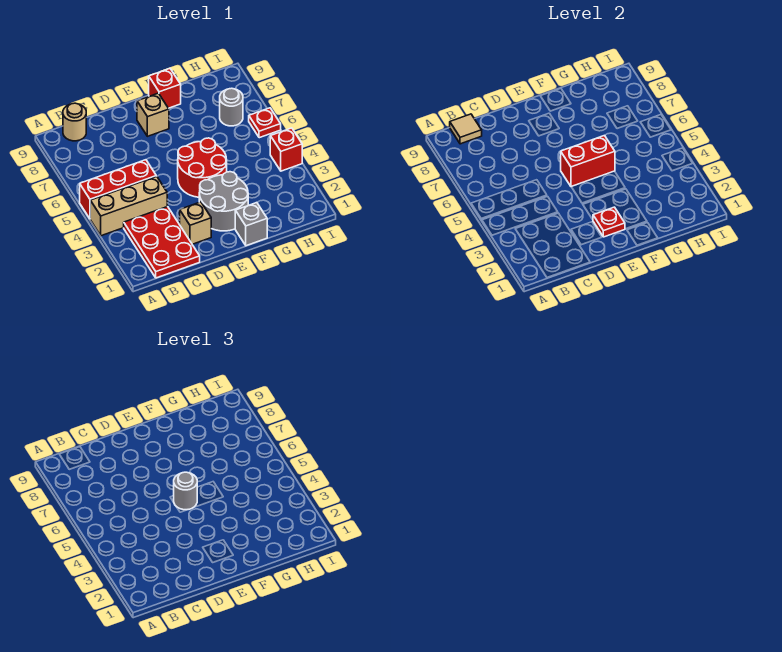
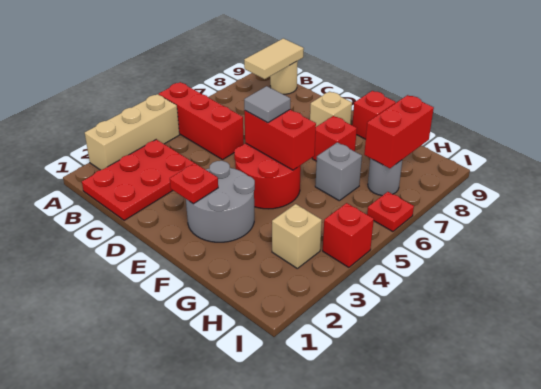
tan brick A4:C4 level 1 -> tan brick A2:A4 level 1
tan tile B9 level 2 -> tan tile B8:B9 level 2
tan brick D2 level 1 -> tan brick H3 level 1
grey round brick E5 level 3 -> grey tile E5 level 3
grey brick F1 level 1 -> grey brick G6 level 1
none -> red brick F7 level 1
none -> red brick H7:H8 level 2

